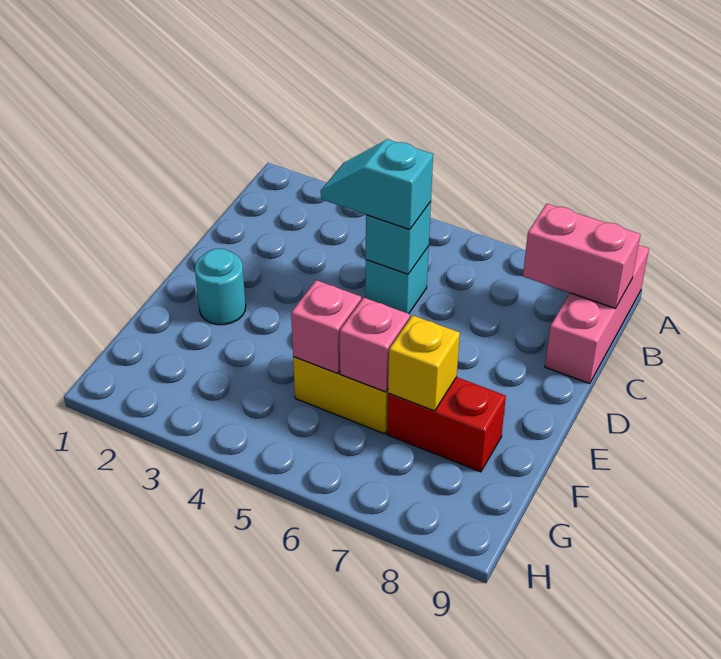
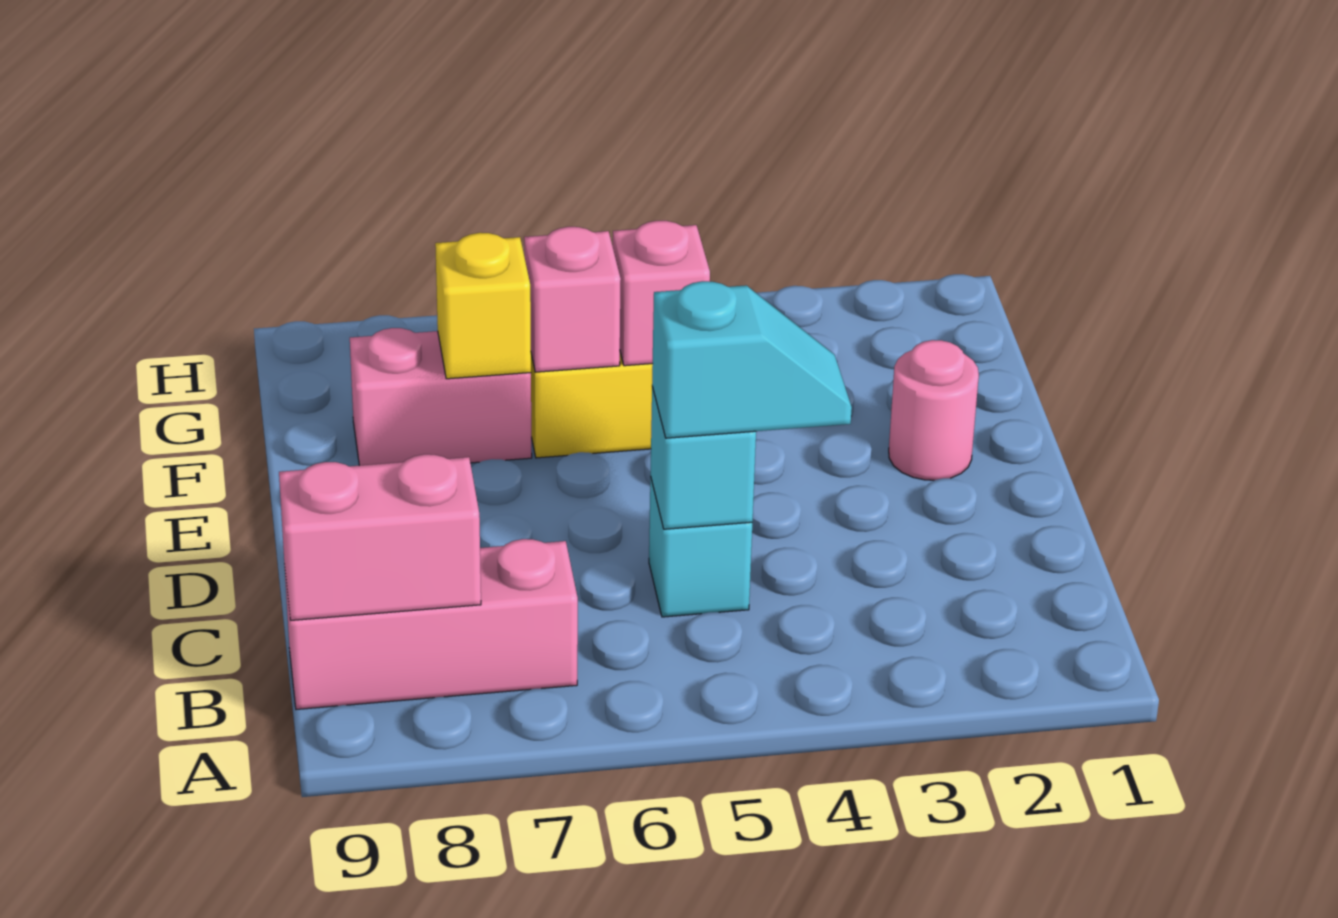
pink brick A9:C9 level 1 -> pink brick B7:B9 level 1
cyan round brick E2 level 1 -> pink round brick E2 level 1
red brick F7:F8 level 1 -> pink brick F7:F8 level 1

